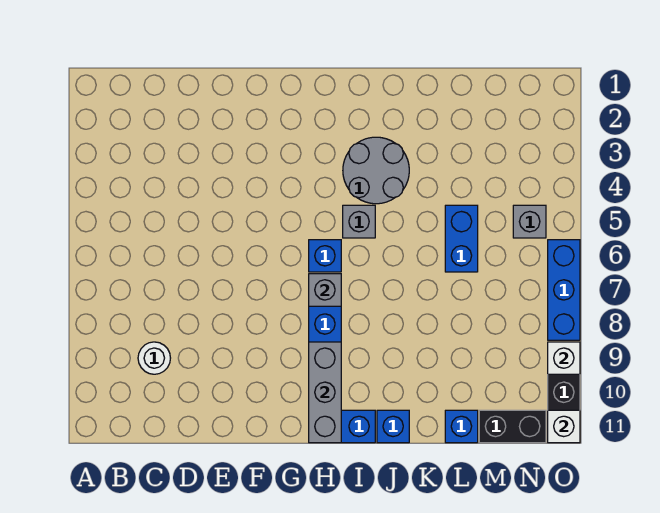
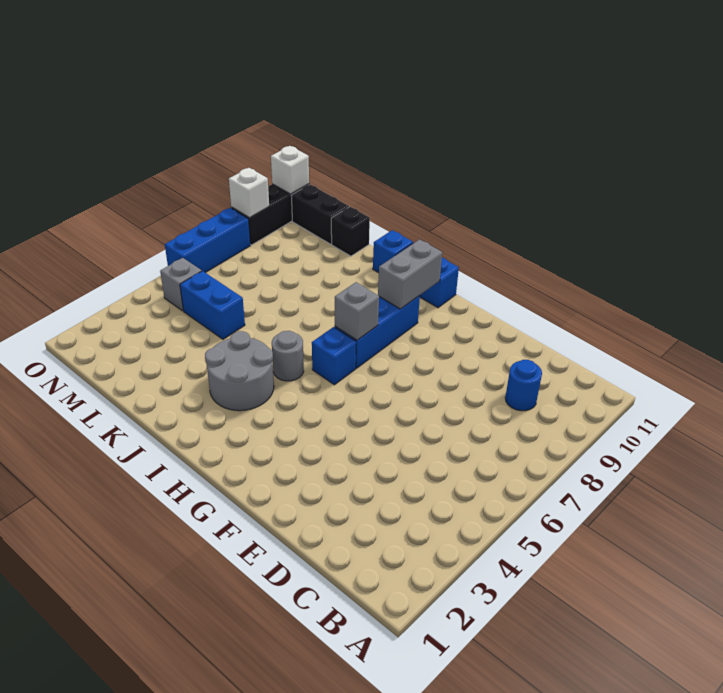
white round brick C9 level 1 -> blue round brick C9 level 1
grey brick H9:H11 level 2 -> grey brick H9:H10 level 2
grey brick I5 level 1 -> grey round brick I5 level 1
blue brick L5:L6 level 1 -> blue brick L5:M5 level 1
blue brick L11 level 1 -> black brick L11 level 1

